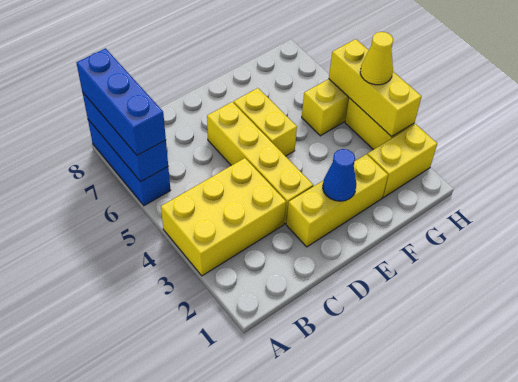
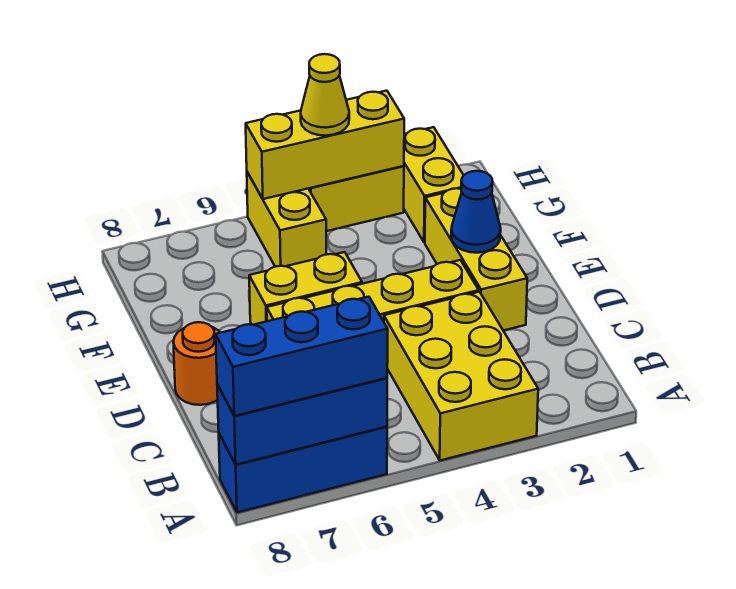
none -> orange round brick D8 level 1

